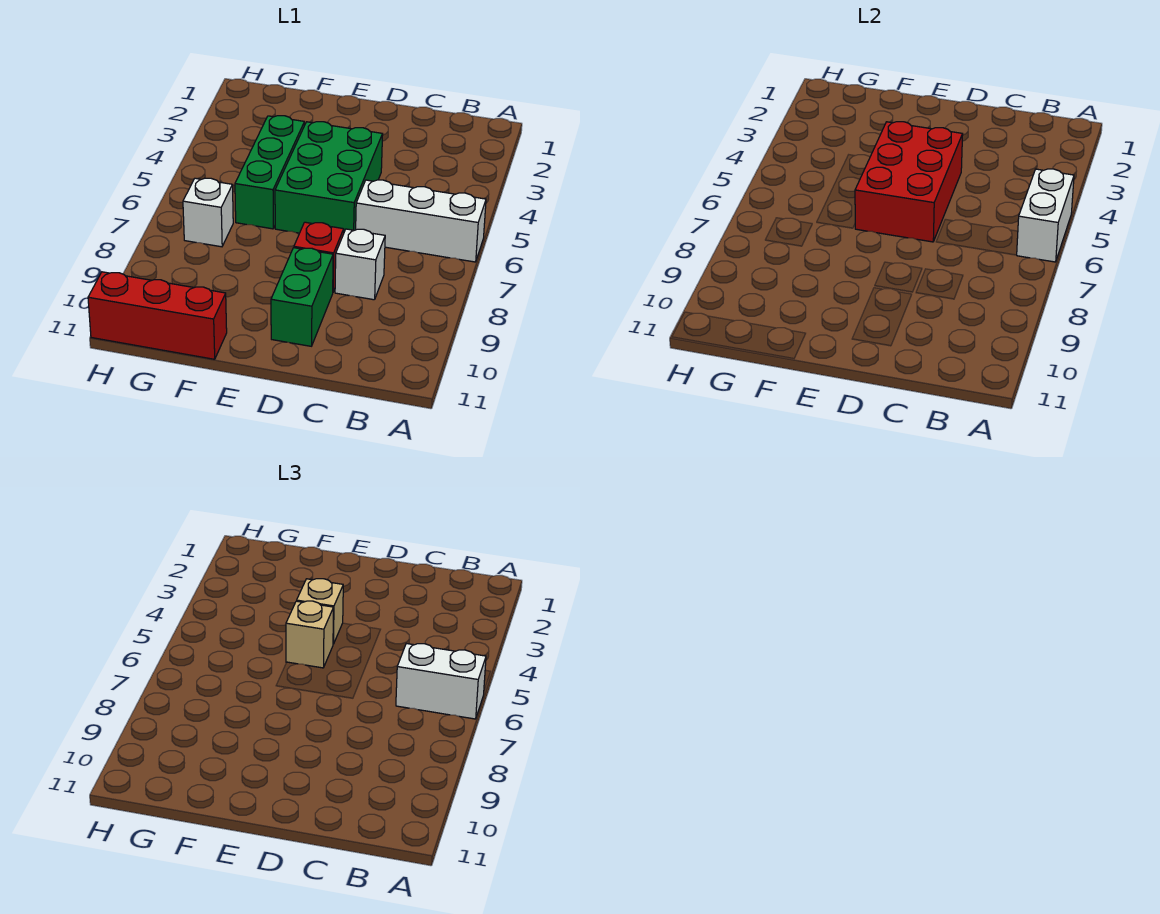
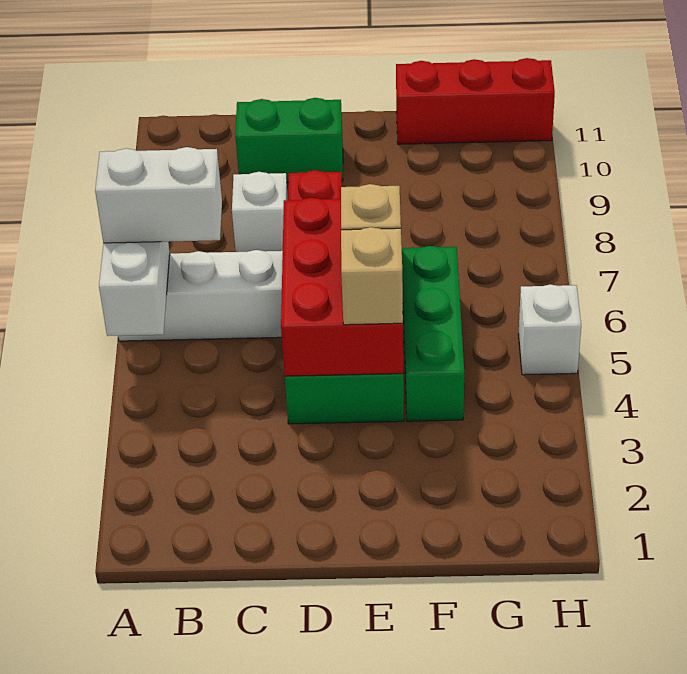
green brick D9:D10 level 1 -> green brick C10:D10 level 1
white brick G7 level 1 -> white brick H5 level 1

